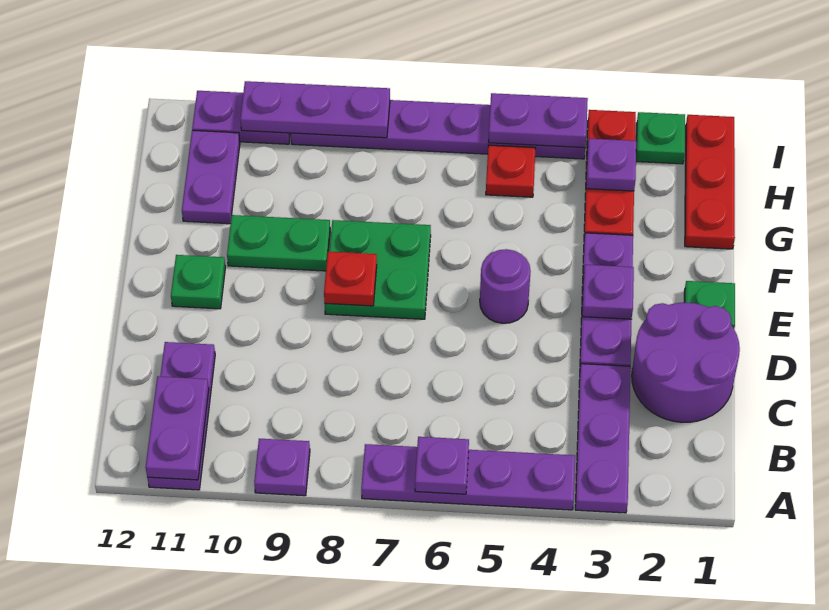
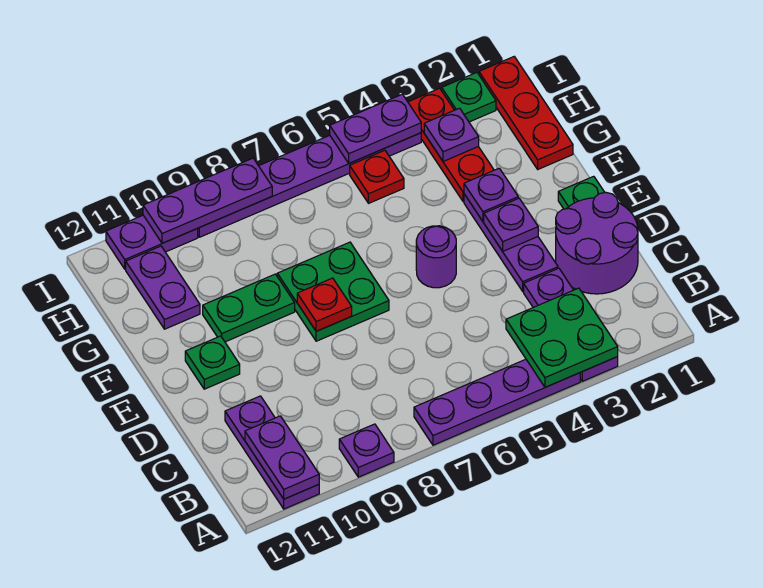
none -> green plate A3:B4 level 2
purple plate A6 level 2 -> purple plate F3 level 2

